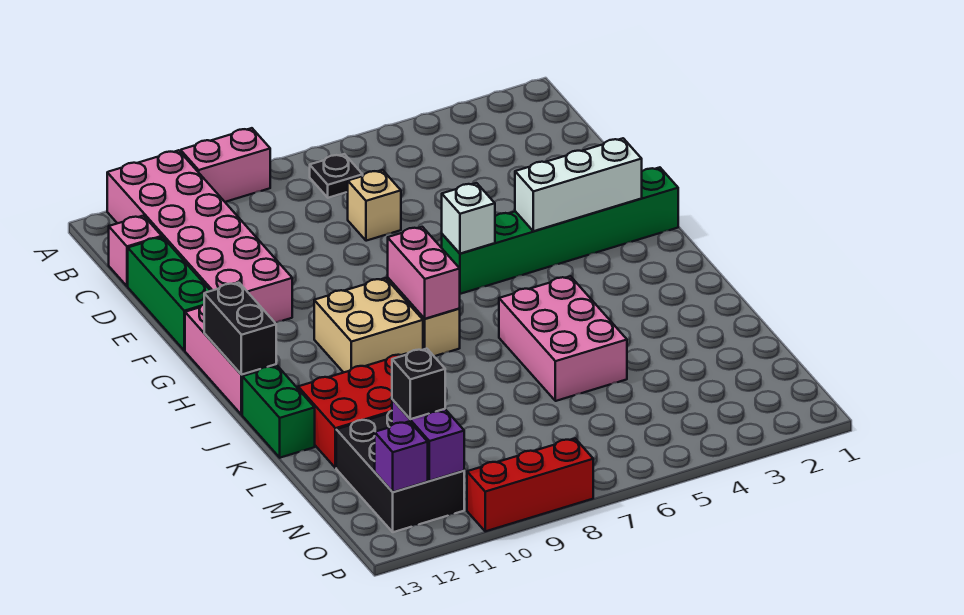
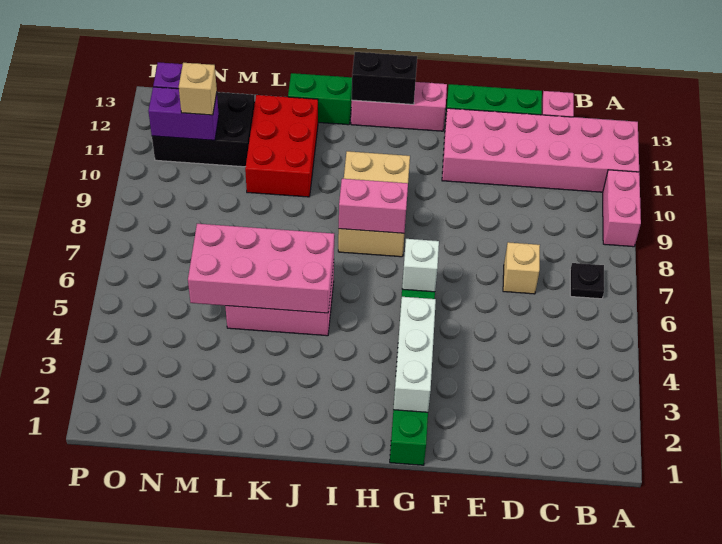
none -> pink brick J5:M6 level 2
black brick N11 level 3 -> tan brick N11 level 3
red brick P8:P10 level 1 -> none

